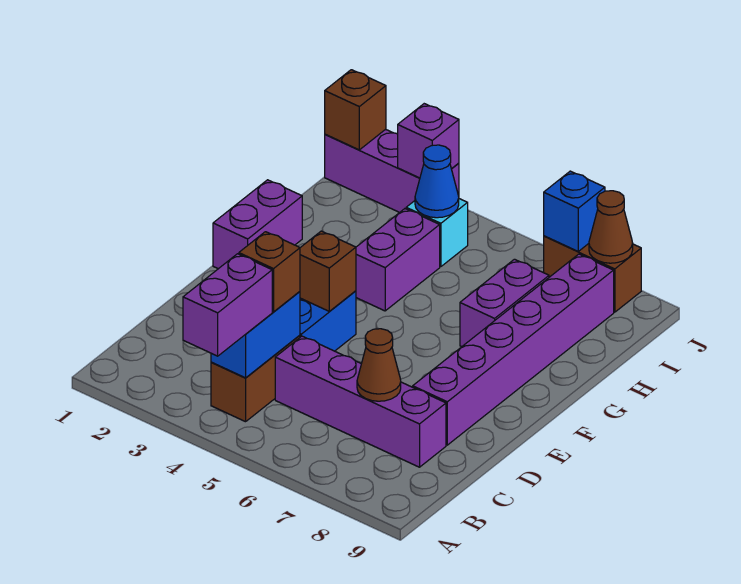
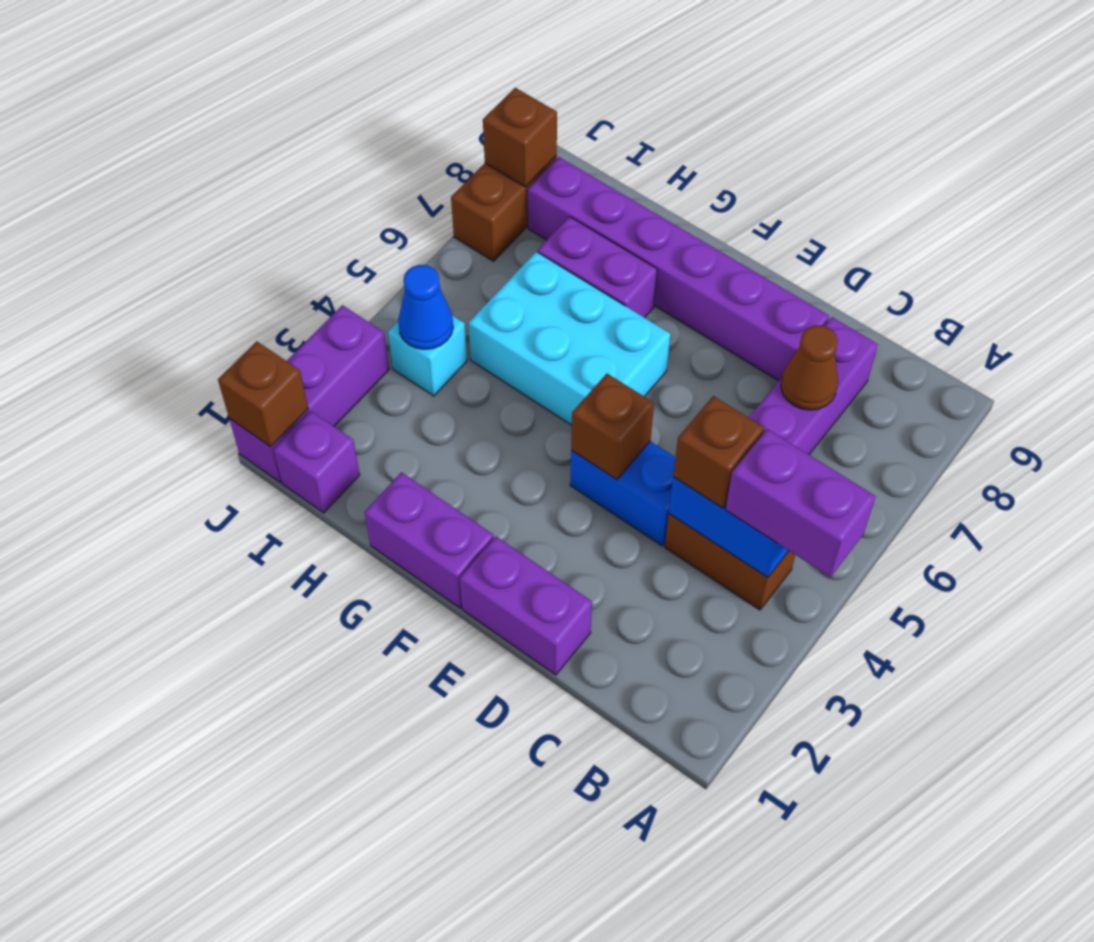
none -> cyan brick F5:H6 level 1
purple brick G4:H4 level 1 -> purple brick D1:E1 level 1
purple brick J3 level 2 -> purple brick I1 level 1
blue brick J7 level 2 -> none
brown cone J8 level 2 -> brown brick J8 level 2

